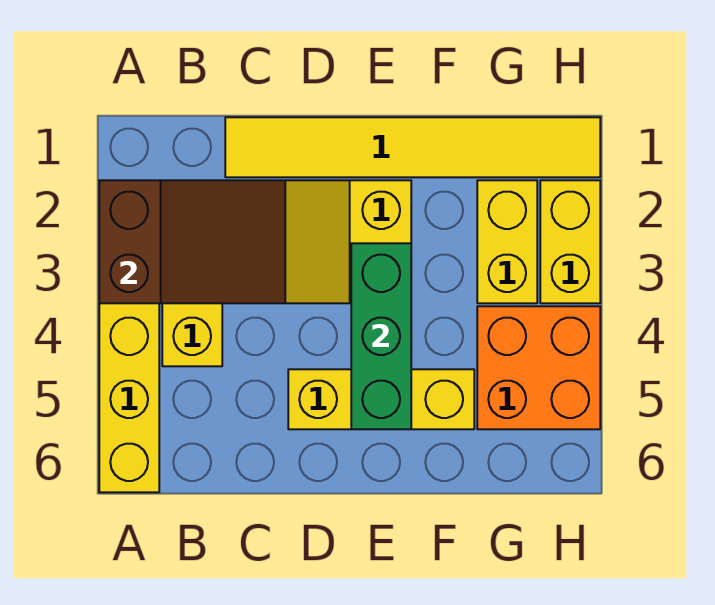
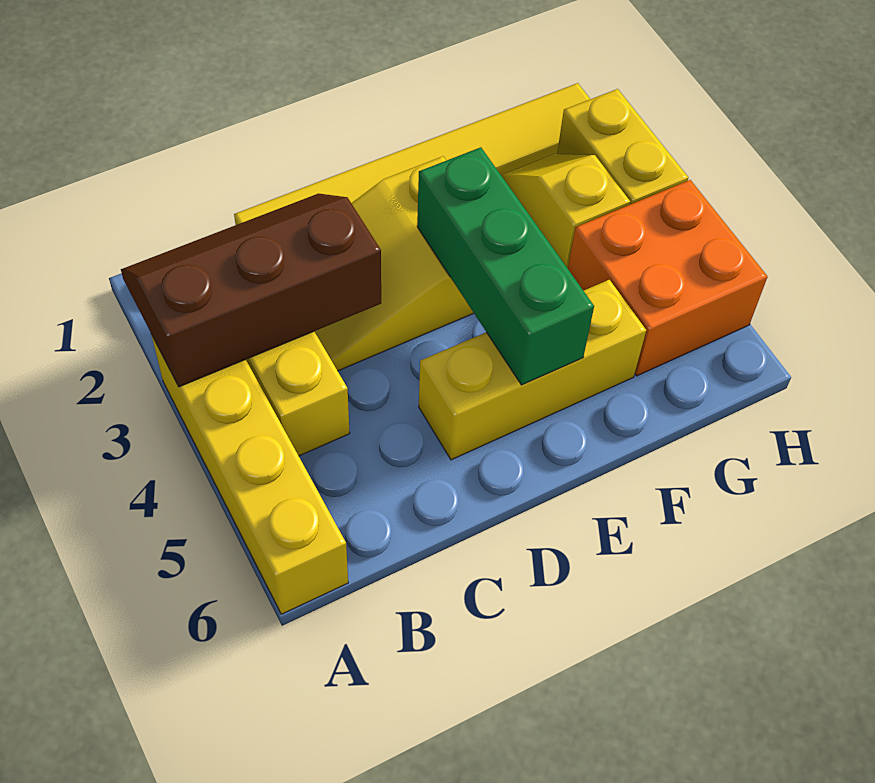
brown slope A2:C3 level 2 top A -> brown slope A2:C3 level 2 top 3
yellow brick G2:G3 level 1 -> yellow slope G2:G3 level 1 top 3

